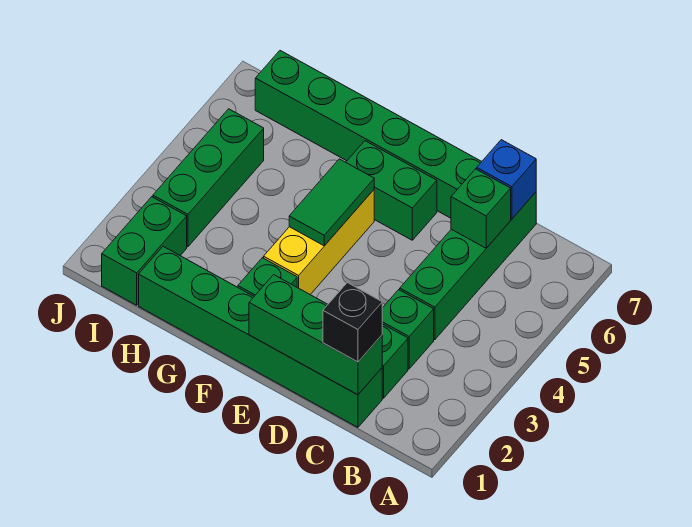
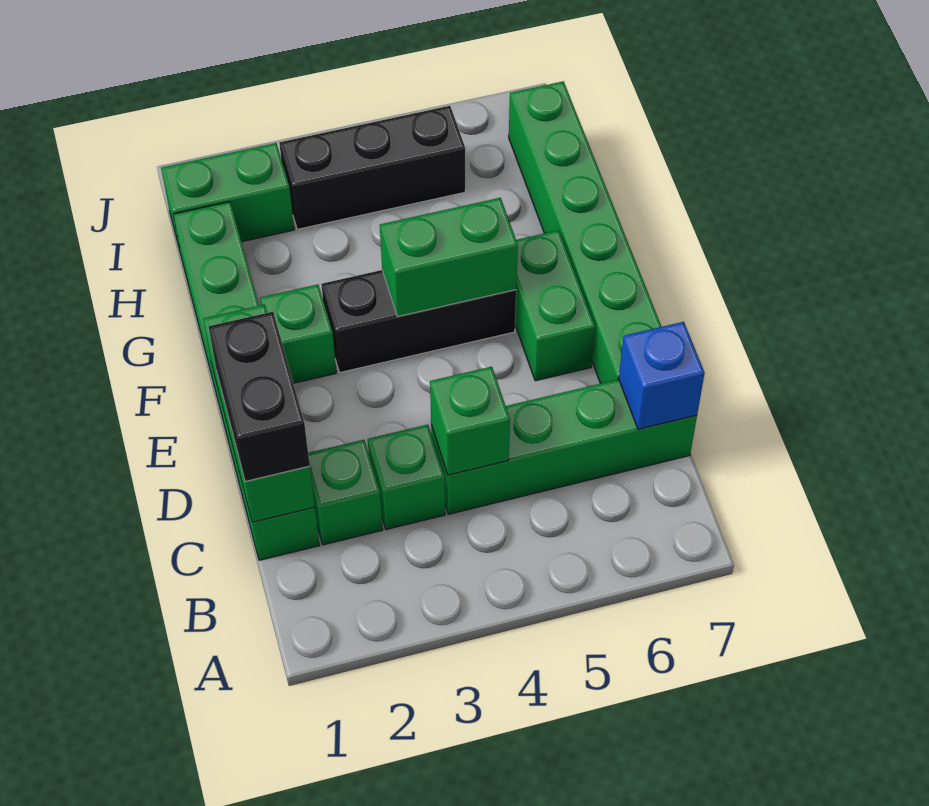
black brick C1 level 3 -> black brick C1:D1 level 3
green brick C6 level 2 -> green brick C4 level 2
yellow brick F3:F5 level 1 -> black brick F3:F5 level 1
green tile F4:F5 level 2 -> green brick F4:F5 level 2
green brick I3:I5 level 1 -> black brick I3:I5 level 1

